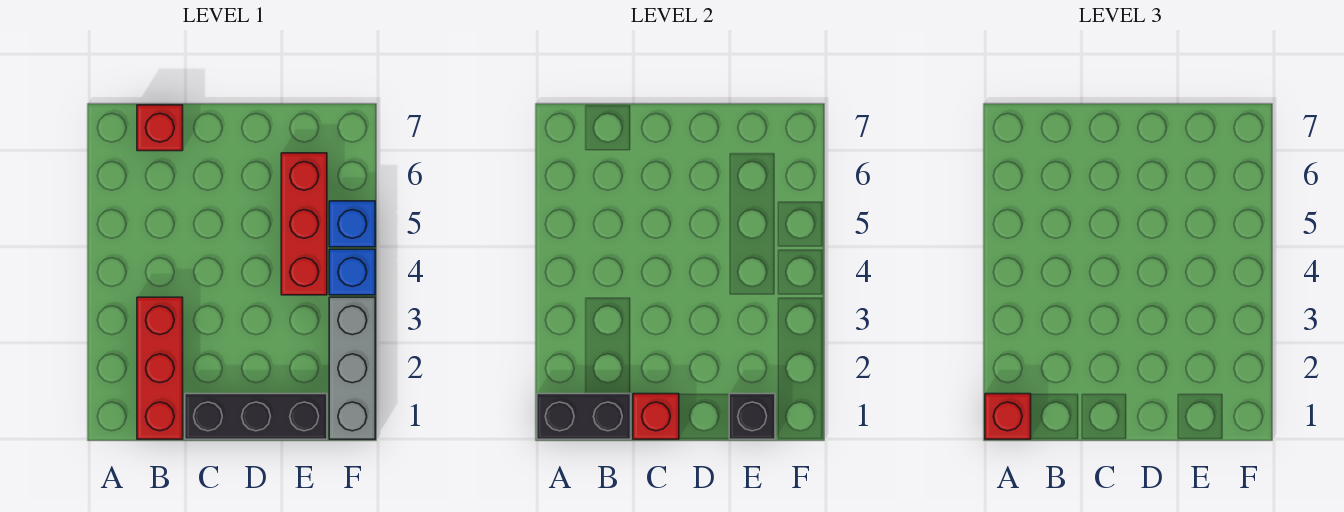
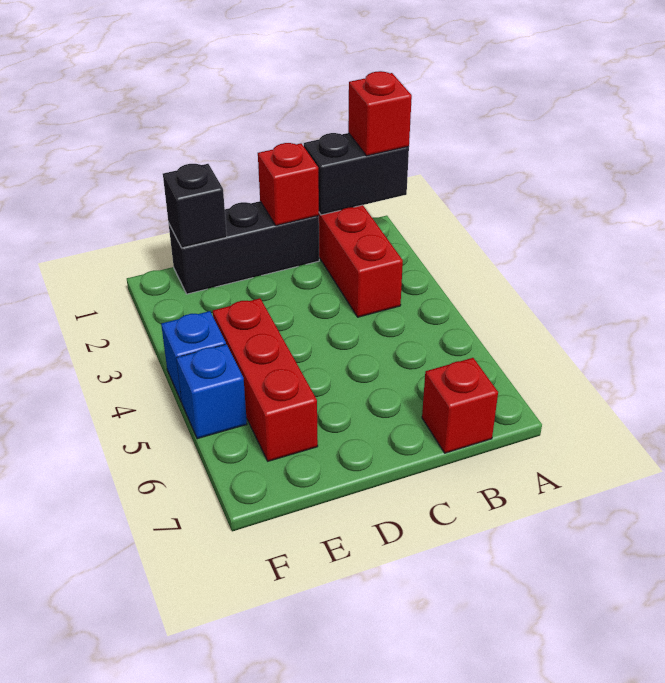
grey brick F1:F3 level 1 -> none

